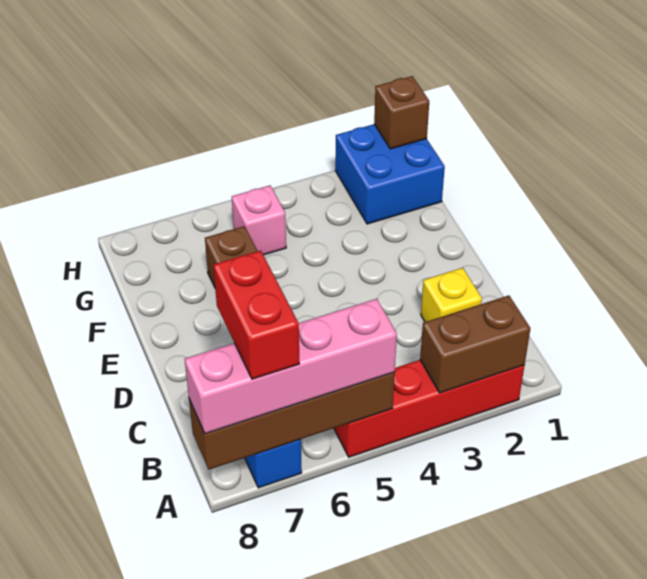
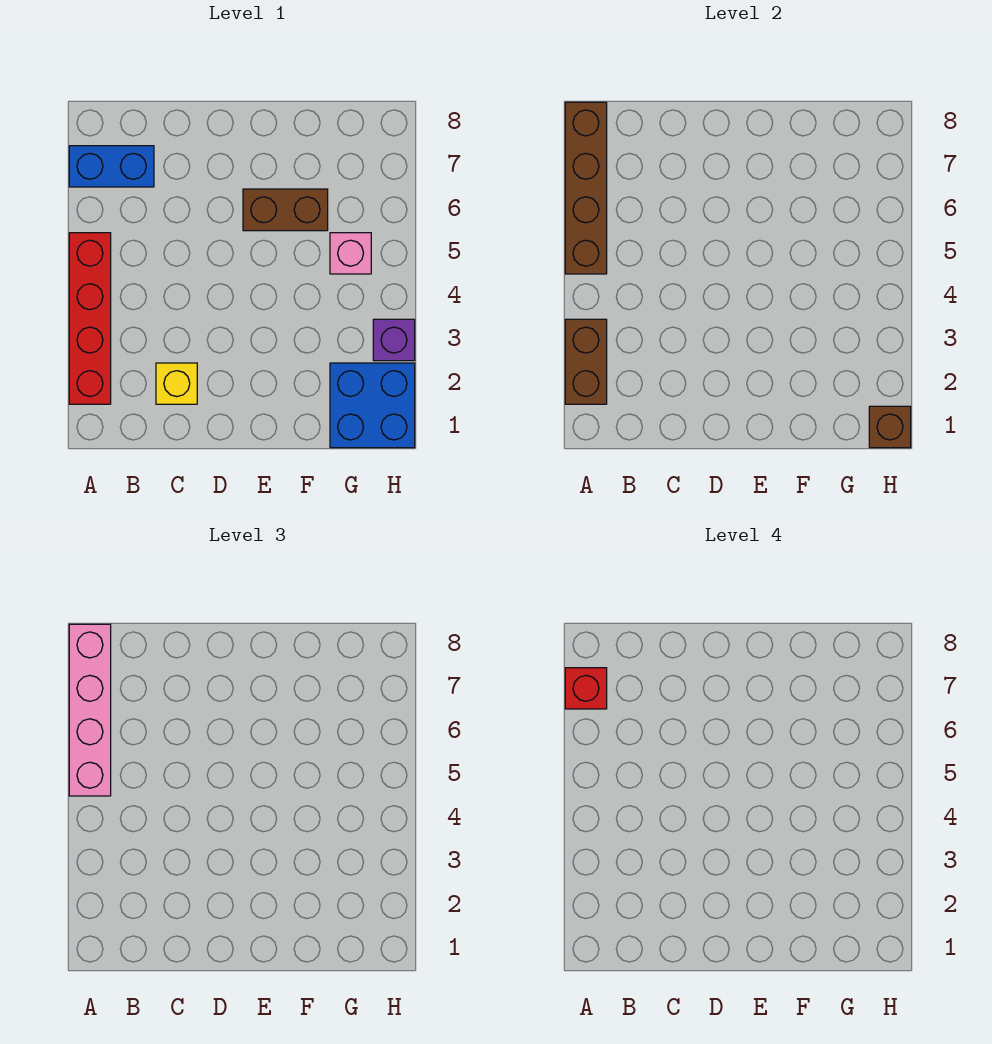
red brick A7:B7 level 4 -> red brick A7 level 4
none -> purple brick H3 level 1

